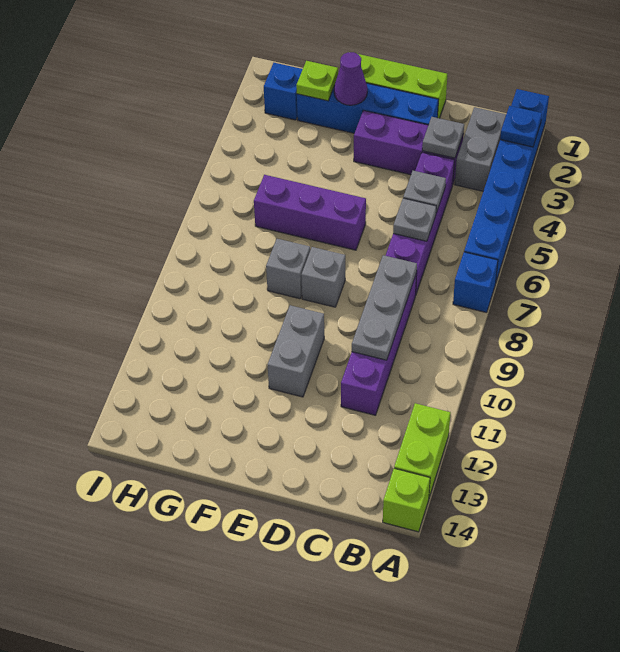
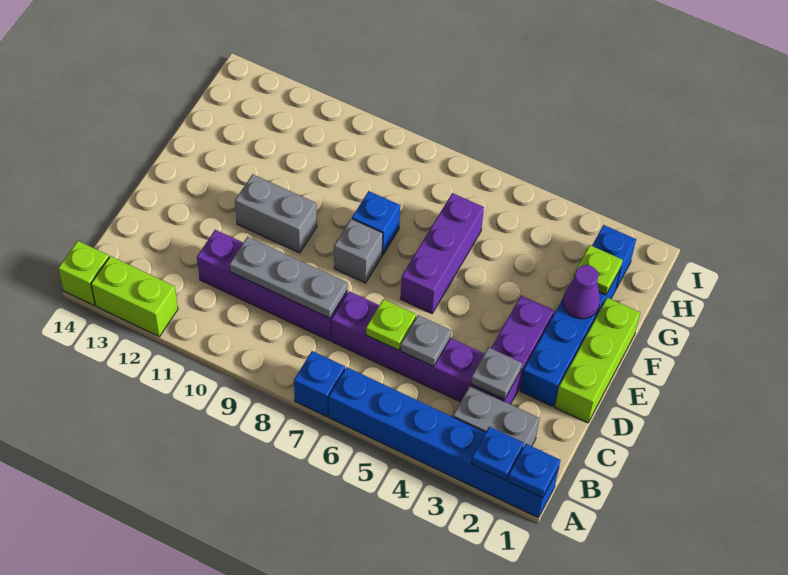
none -> blue plate A1 level 2
grey plate C6 level 2 -> lime plate C6 level 2
grey brick F8 level 1 -> blue brick F8 level 1

